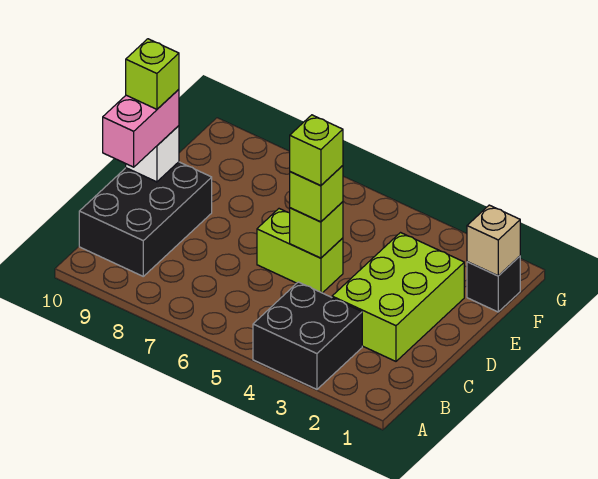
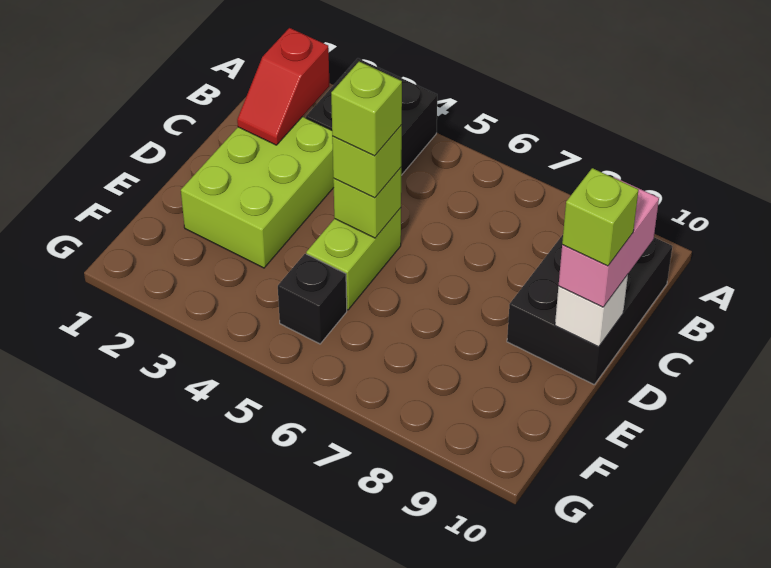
none -> red slope B2:C2 level 2 top B
lime brick D5:D6 level 1 -> lime brick D5:E5 level 1
black brick F1 level 1 -> black brick F5 level 1
tan brick F1 level 2 -> none

